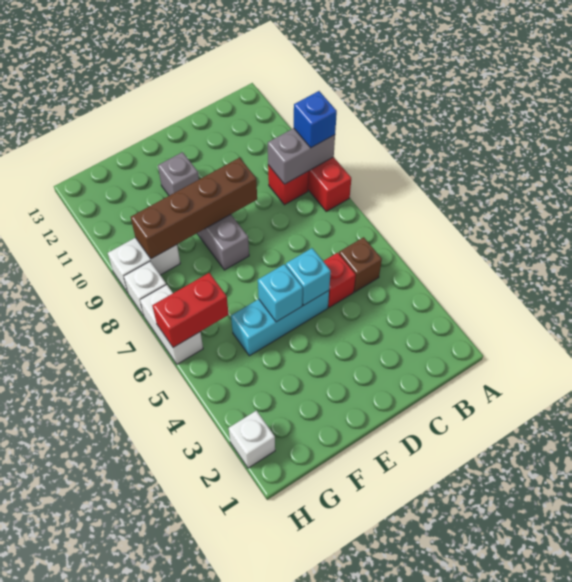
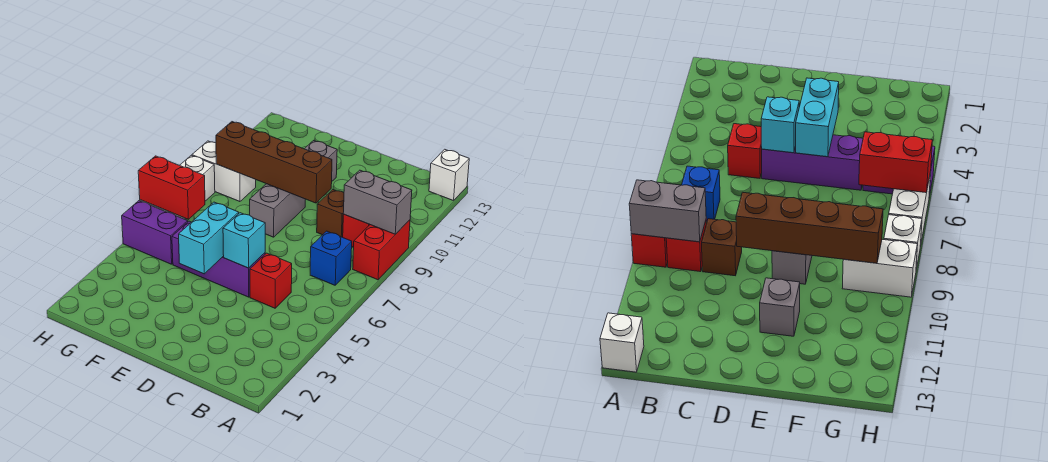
blue brick A9 level 3 -> blue brick B7 level 1
brown brick B5 level 1 -> brown brick C9 level 1
cyan brick D5:F5 level 1 -> purple brick D5:F5 level 1
cyan brick E5 level 2 -> cyan brick E4:E5 level 2
none -> purple brick G5:H5 level 1
white brick H2 level 1 -> white brick A13 level 1

